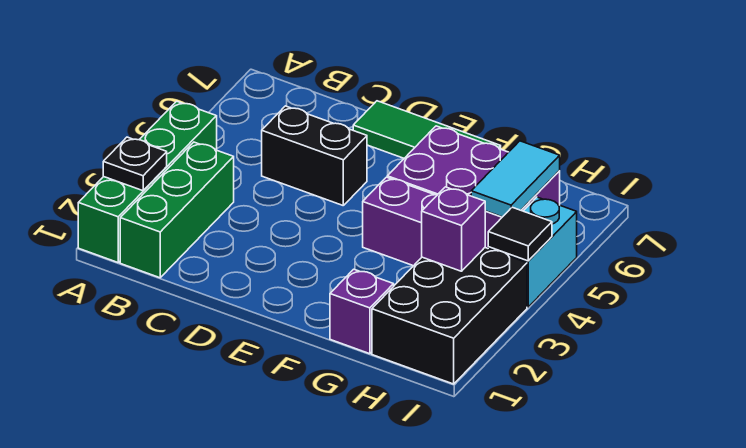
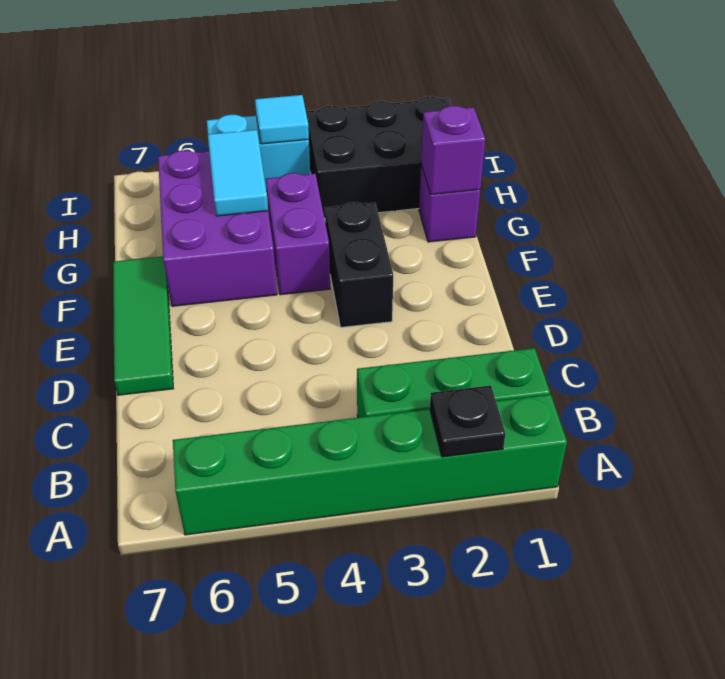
green brick A1:A4 level 1 -> green brick A1:A6 level 1
black brick C5:D5 level 1 -> black brick E3:F3 level 1
purple brick H3 level 2 -> purple brick G1 level 2
cyan tile H5:H6 level 2 -> cyan tile G5:H5 level 2
black tile I4 level 2 -> cyan tile I4 level 2

